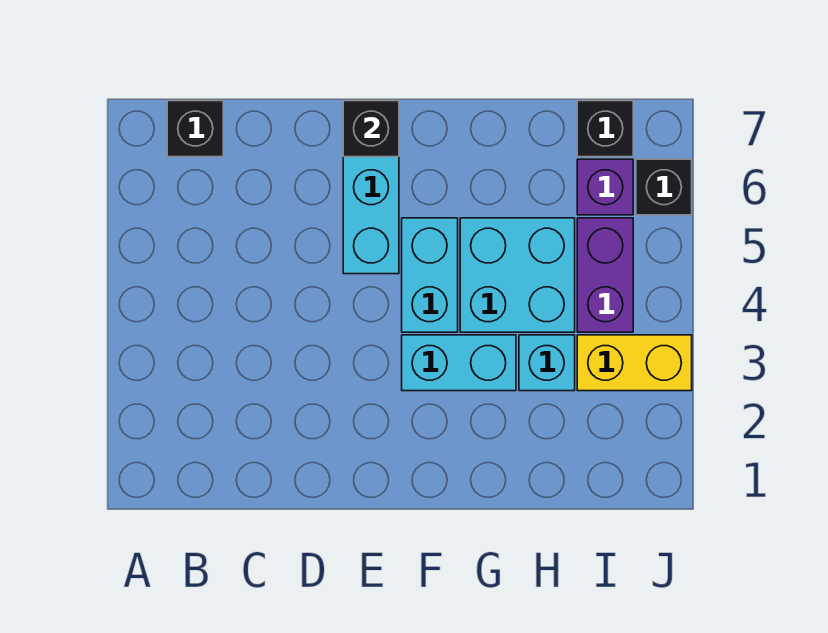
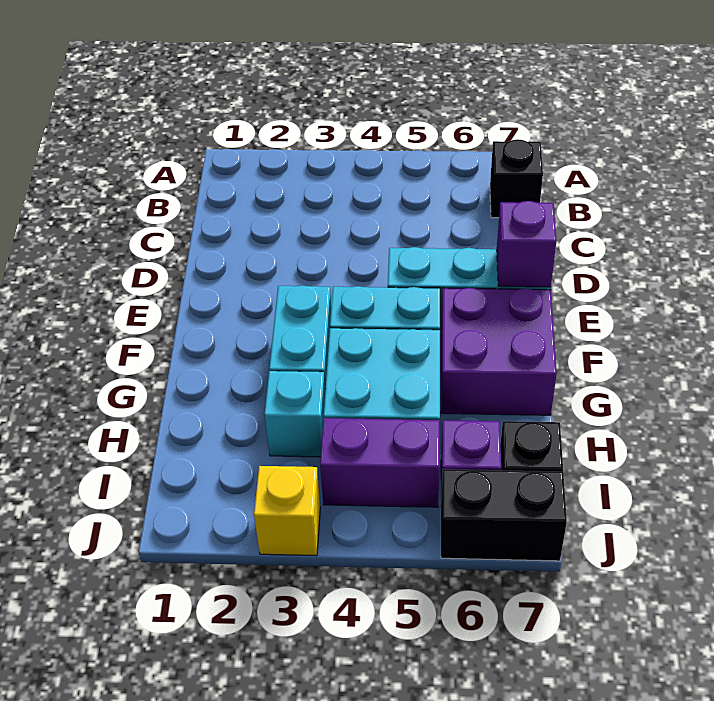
black brick E7 level 2 -> purple brick E7 level 2
none -> purple brick F6:G7 level 1
yellow brick I3:J3 level 1 -> yellow brick J3 level 1
black brick J6 level 1 -> black brick J6:J7 level 1

